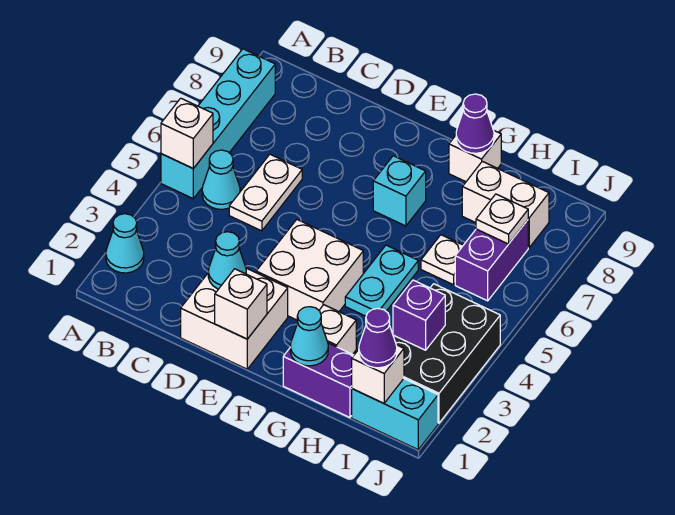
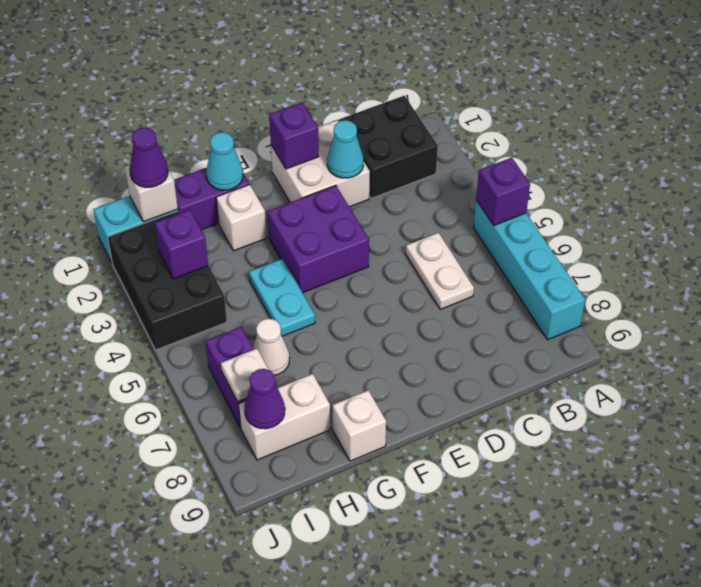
cyan cone A2 level 1 -> none
white brick A5 level 2 -> purple brick A5 level 2
none -> black brick B1:C2 level 1
cyan cone B5 level 1 -> none
white brick E1 level 2 -> purple brick E1 level 2
white brick E3:F4 level 1 -> purple brick E3:F4 level 1
cyan brick F7 level 1 -> none
purple cone G9 level 2 -> purple cone I8 level 2
white plate H6 level 1 -> white cone H6 level 1

